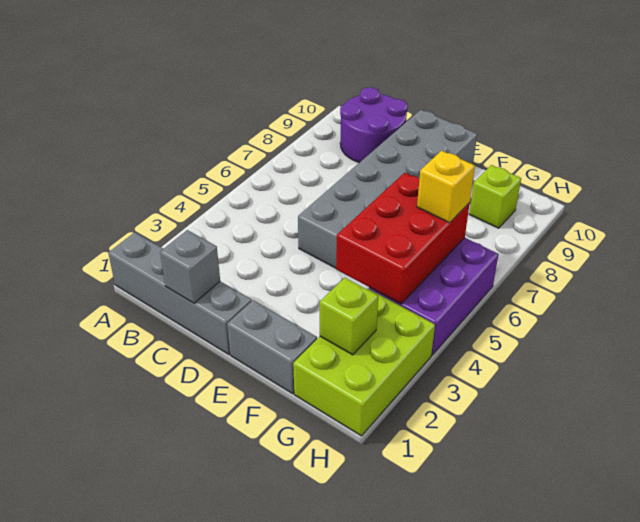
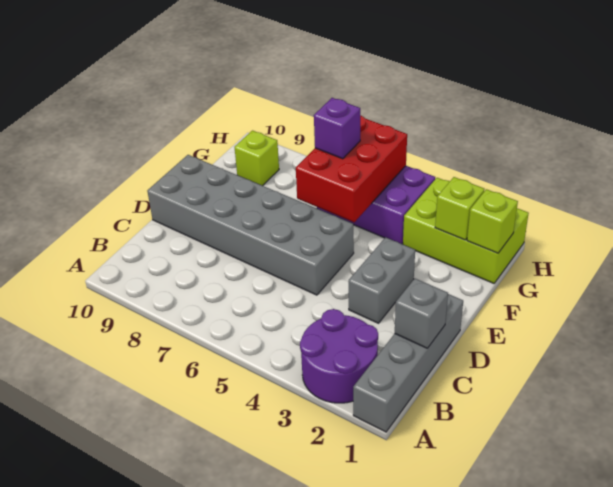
purple round brick B9:C10 level 1 -> purple round brick A2:B3 level 1
grey brick E1:F1 level 1 -> grey brick D3:E3 level 1
red brick F4:G6 level 2 -> red brick F5:H6 level 2
none -> lime brick G1 level 2
yellow brick G6 level 3 -> purple brick G6 level 3

